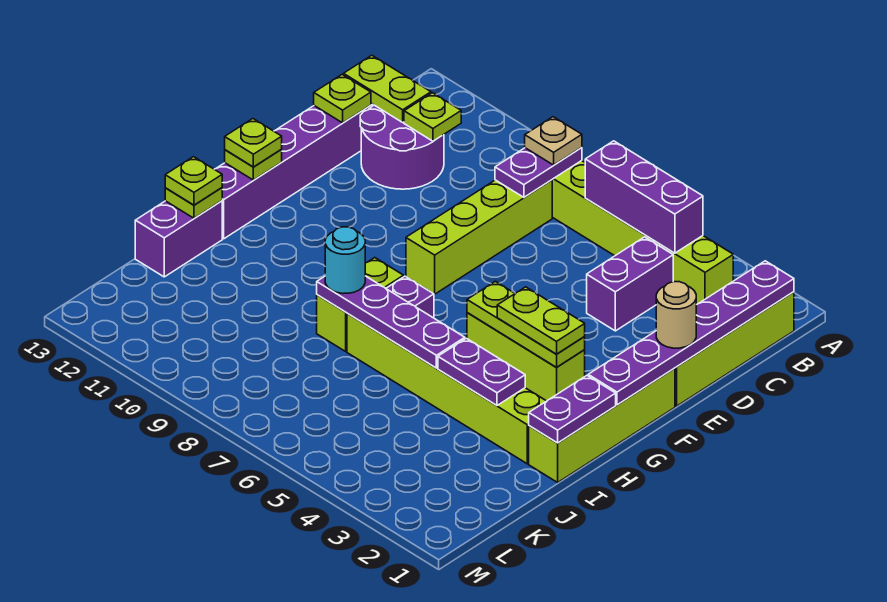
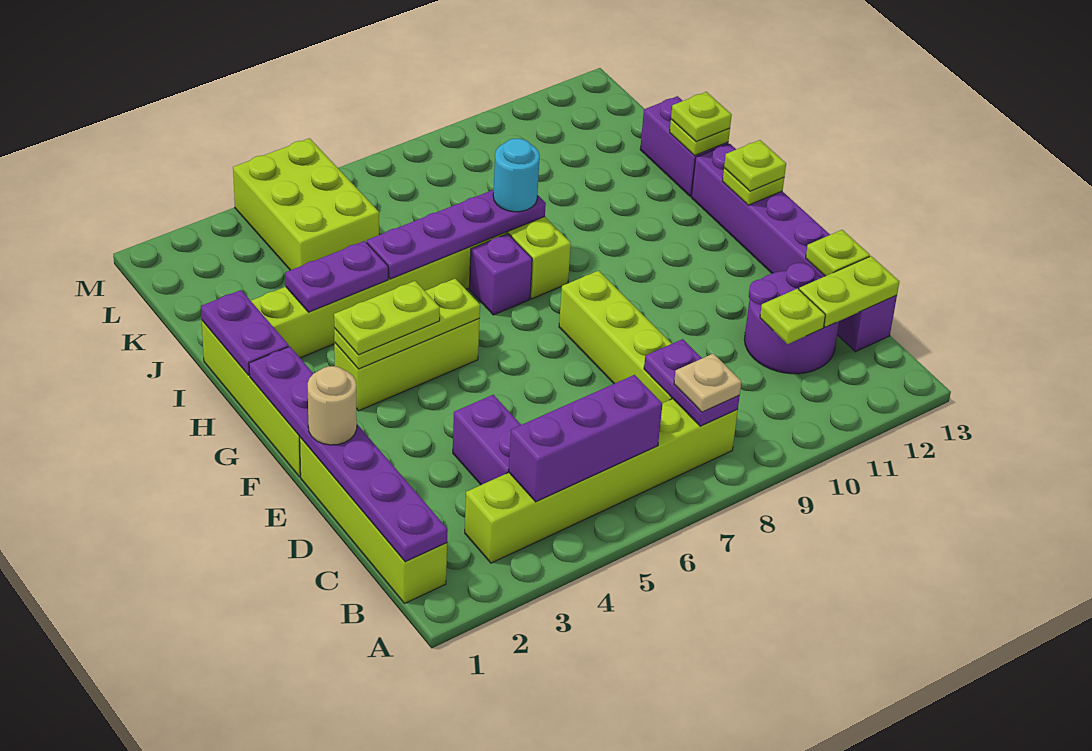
none -> lime brick K4:M5 level 1

